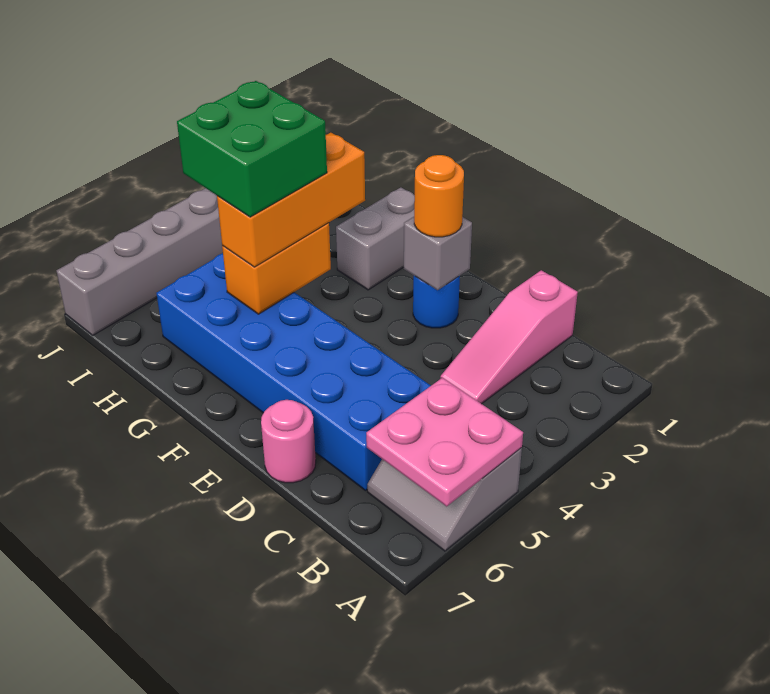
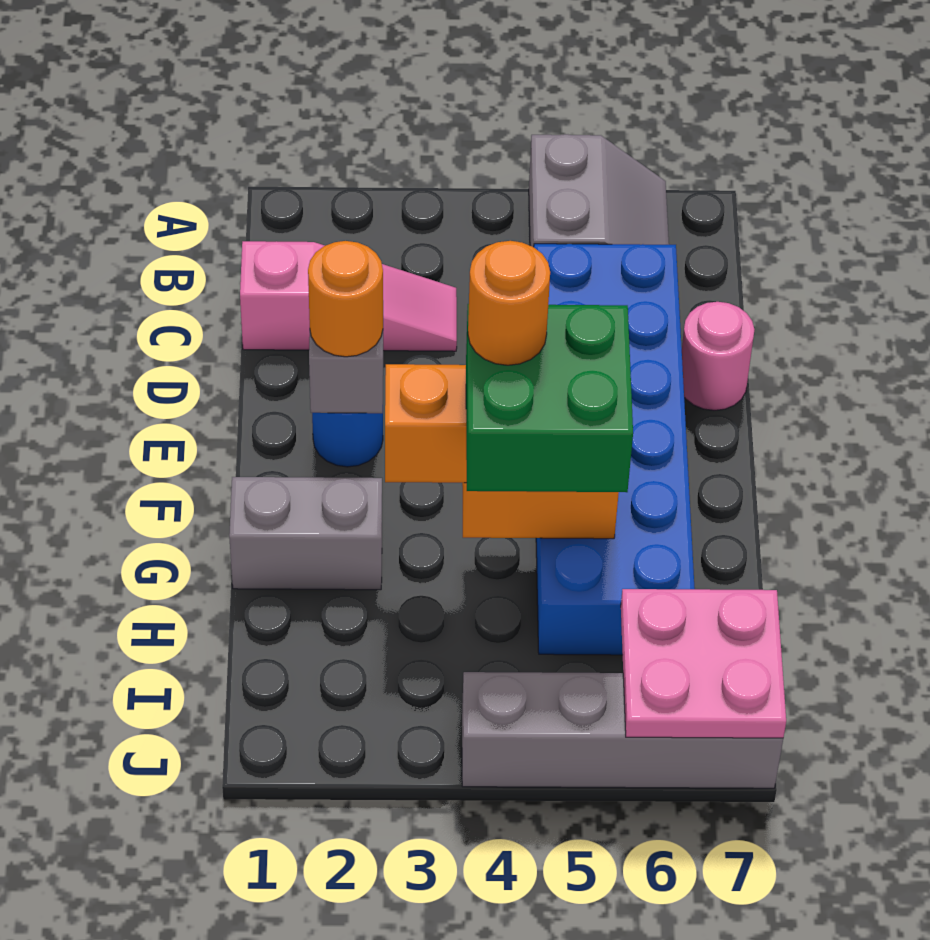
pink plate A5:B6 level 2 -> pink plate I6:J7 level 2
none -> orange round brick G4 level 5

